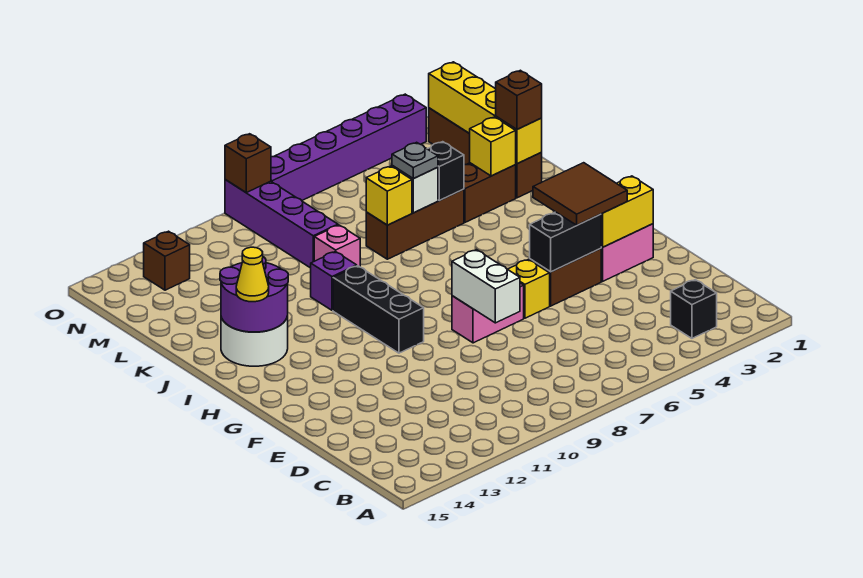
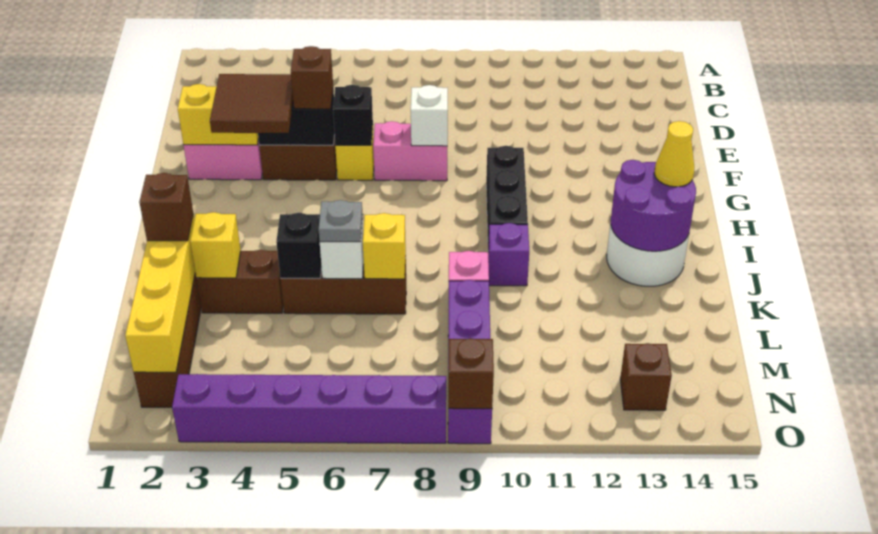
black brick B3 level 1 -> black brick F6 level 2
white brick E8:F8 level 2 -> white brick F8 level 2
none -> brown brick F5 level 3

